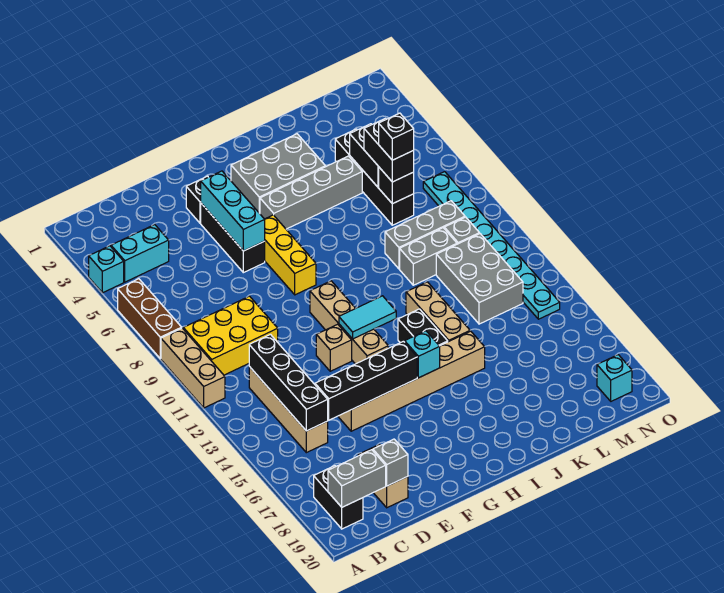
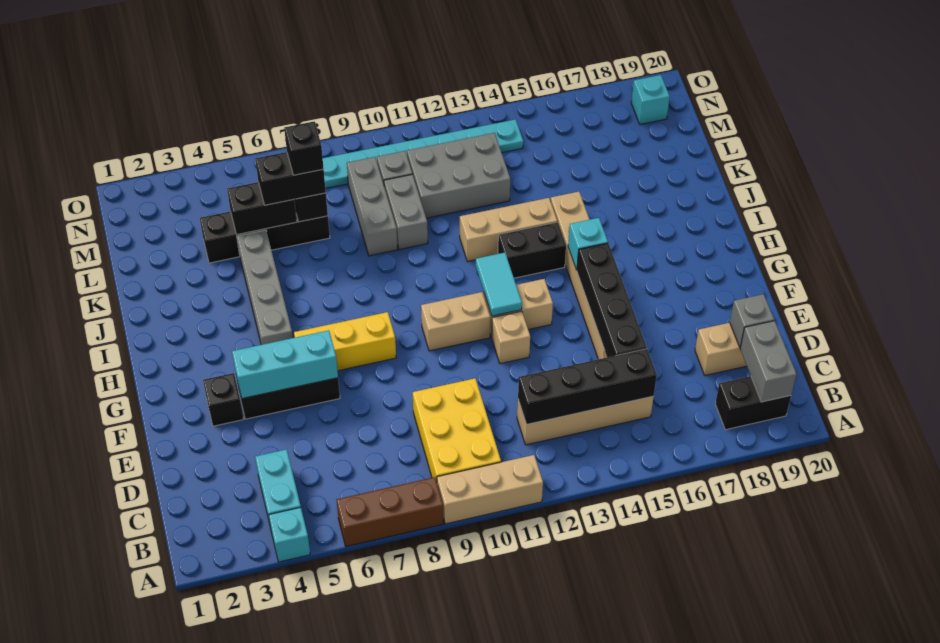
grey brick H3:J4 level 1 -> none

